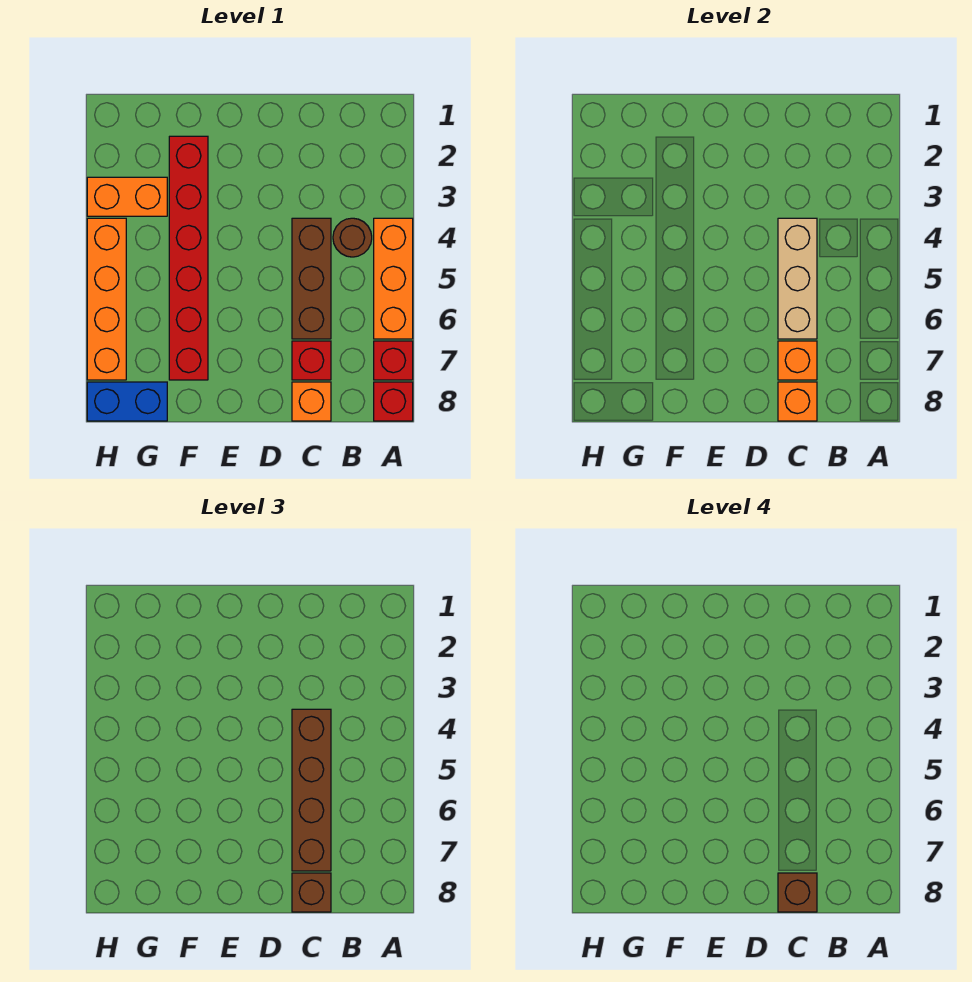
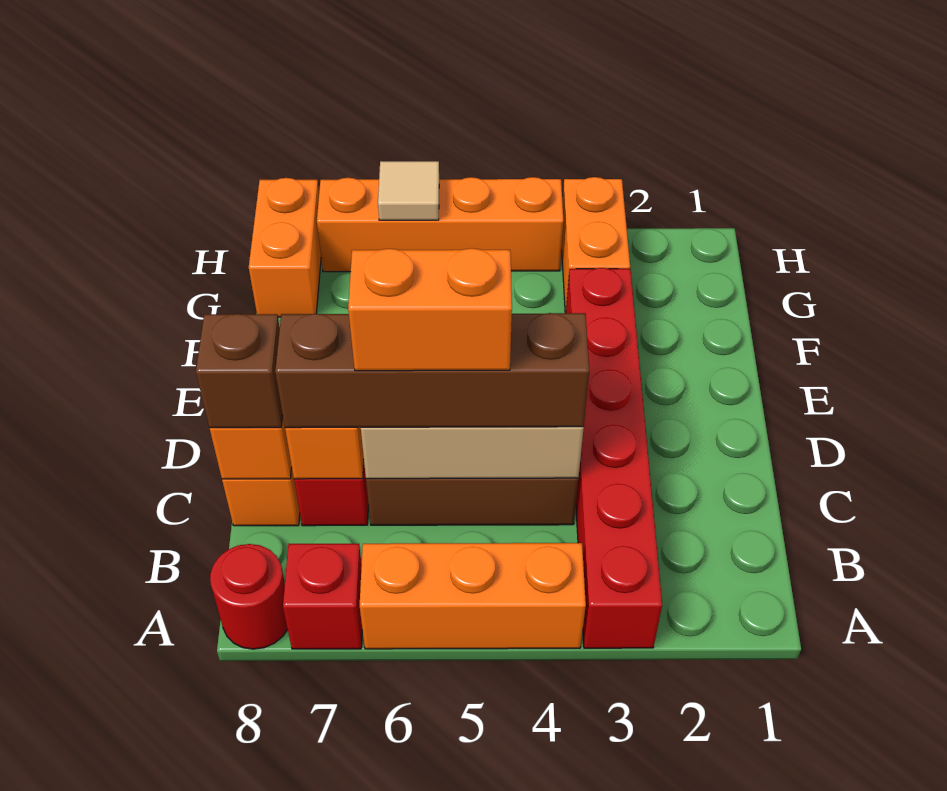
red brick A8 level 1 -> red round brick A8 level 1
brown round brick B4 level 1 -> none
none -> orange brick C5:C6 level 4
brown brick C8 level 4 -> none
red brick F2:F7 level 1 -> red brick A3:F3 level 1
blue brick G8:H8 level 1 -> orange brick G8:H8 level 1
none -> tan tile H6 level 2

